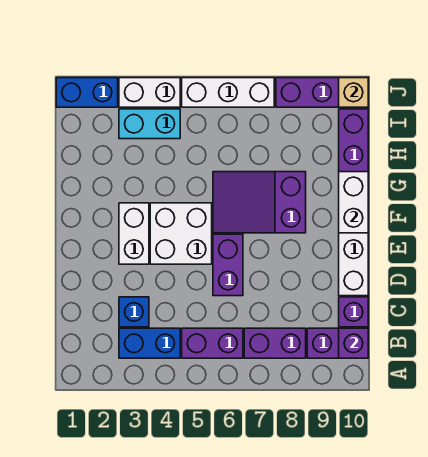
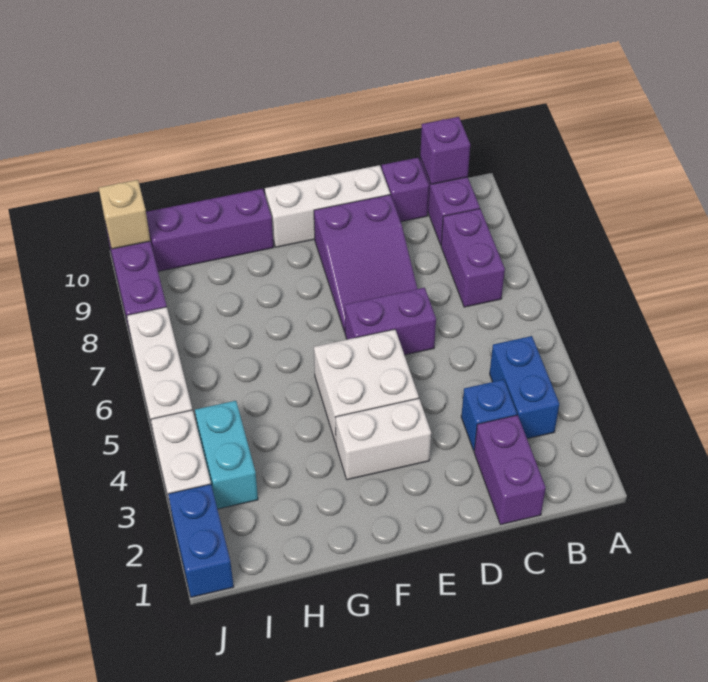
purple brick B5:B6 level 1 -> purple brick C1:C2 level 1
purple slope F6:G8 level 1 top 8 -> purple slope D7:E9 level 1 top 9
white brick F10:G10 level 2 -> none

